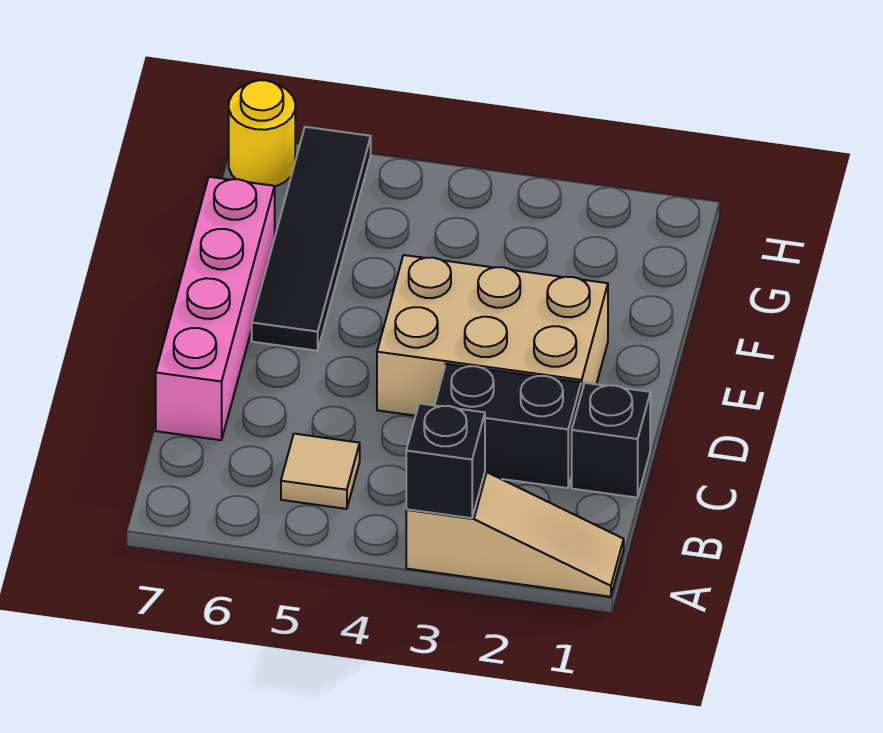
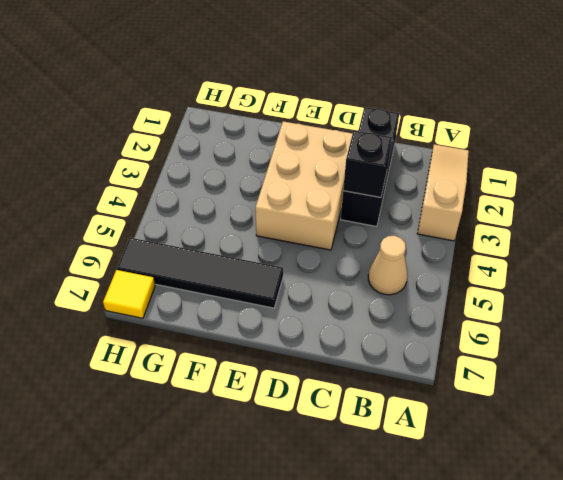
black brick A3 level 2 -> black brick C3 level 2
tan tile B5 level 1 -> tan cone B5 level 1
pink brick C7:F7 level 1 -> none
yellow round brick H7 level 1 -> yellow tile H7 level 1

